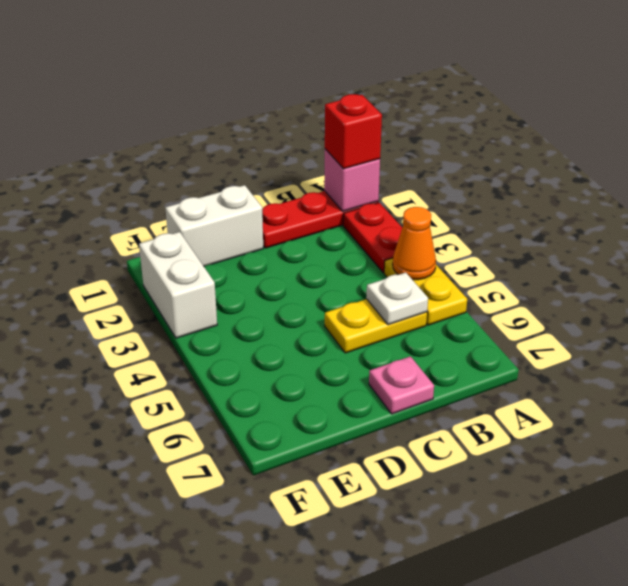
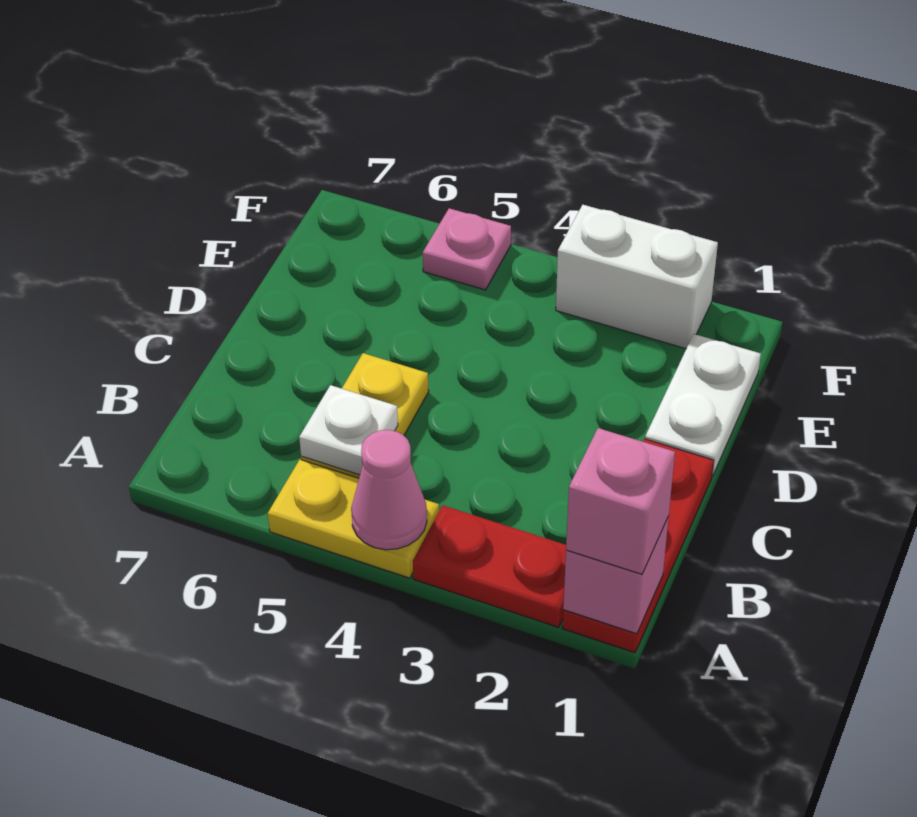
red brick A1 level 3 -> pink brick A1 level 3
orange cone A4 level 2 -> pink cone A4 level 2
pink plate C7 level 1 -> pink plate F5 level 1
white brick D1:E1 level 1 -> white plate D1:E1 level 1

